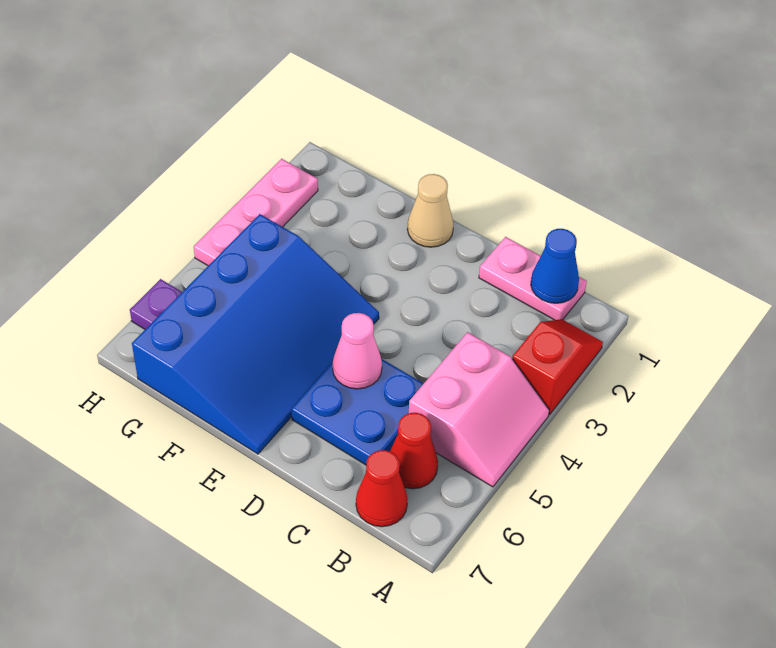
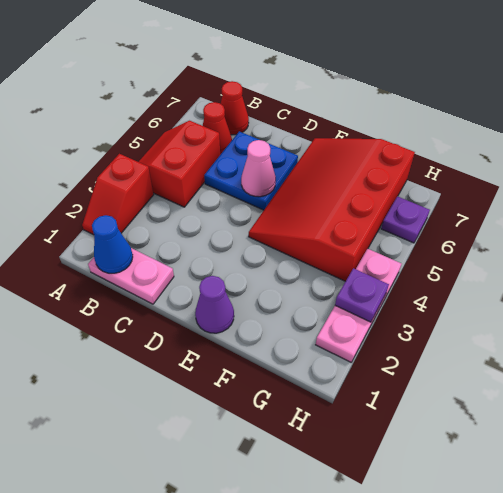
pink slope A4:B5 level 1 top B -> red slope A4:B5 level 1 top B
tan cone E1 level 1 -> purple cone E1 level 1
blue slope E4:G7 level 1 top G -> red slope E4:G7 level 1 top G
none -> purple plate H3 level 2

